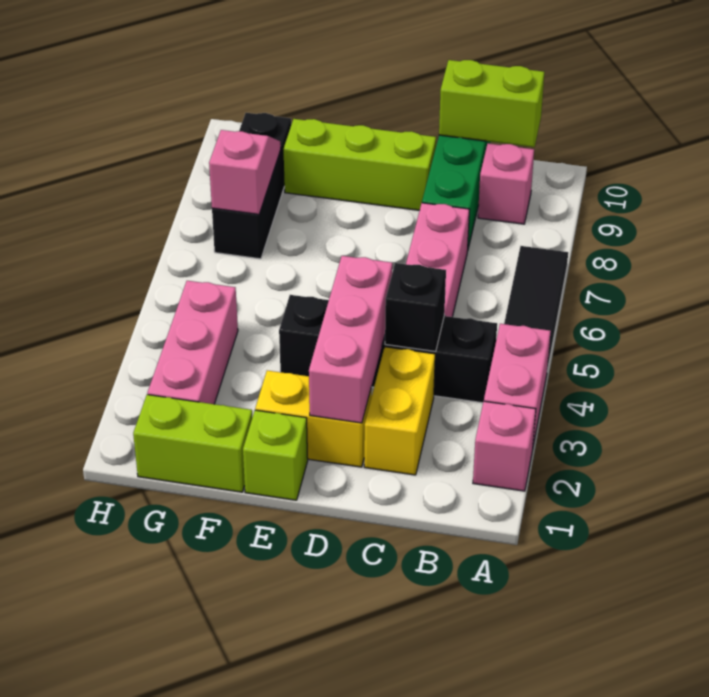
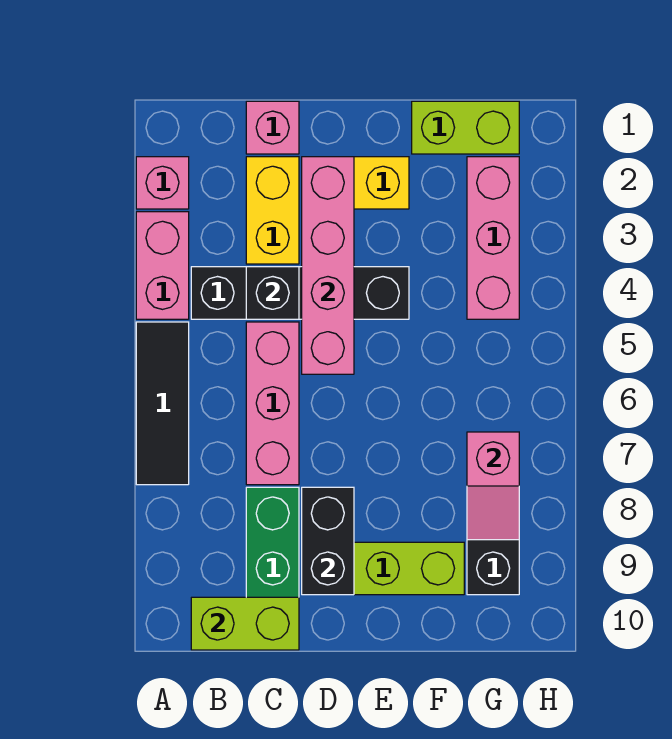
pink brick B9 level 1 -> pink brick C1 level 1
pink brick D2:D4 level 2 -> pink brick D2:D5 level 2
none -> black brick D8:D9 level 2
lime brick E1 level 1 -> none

